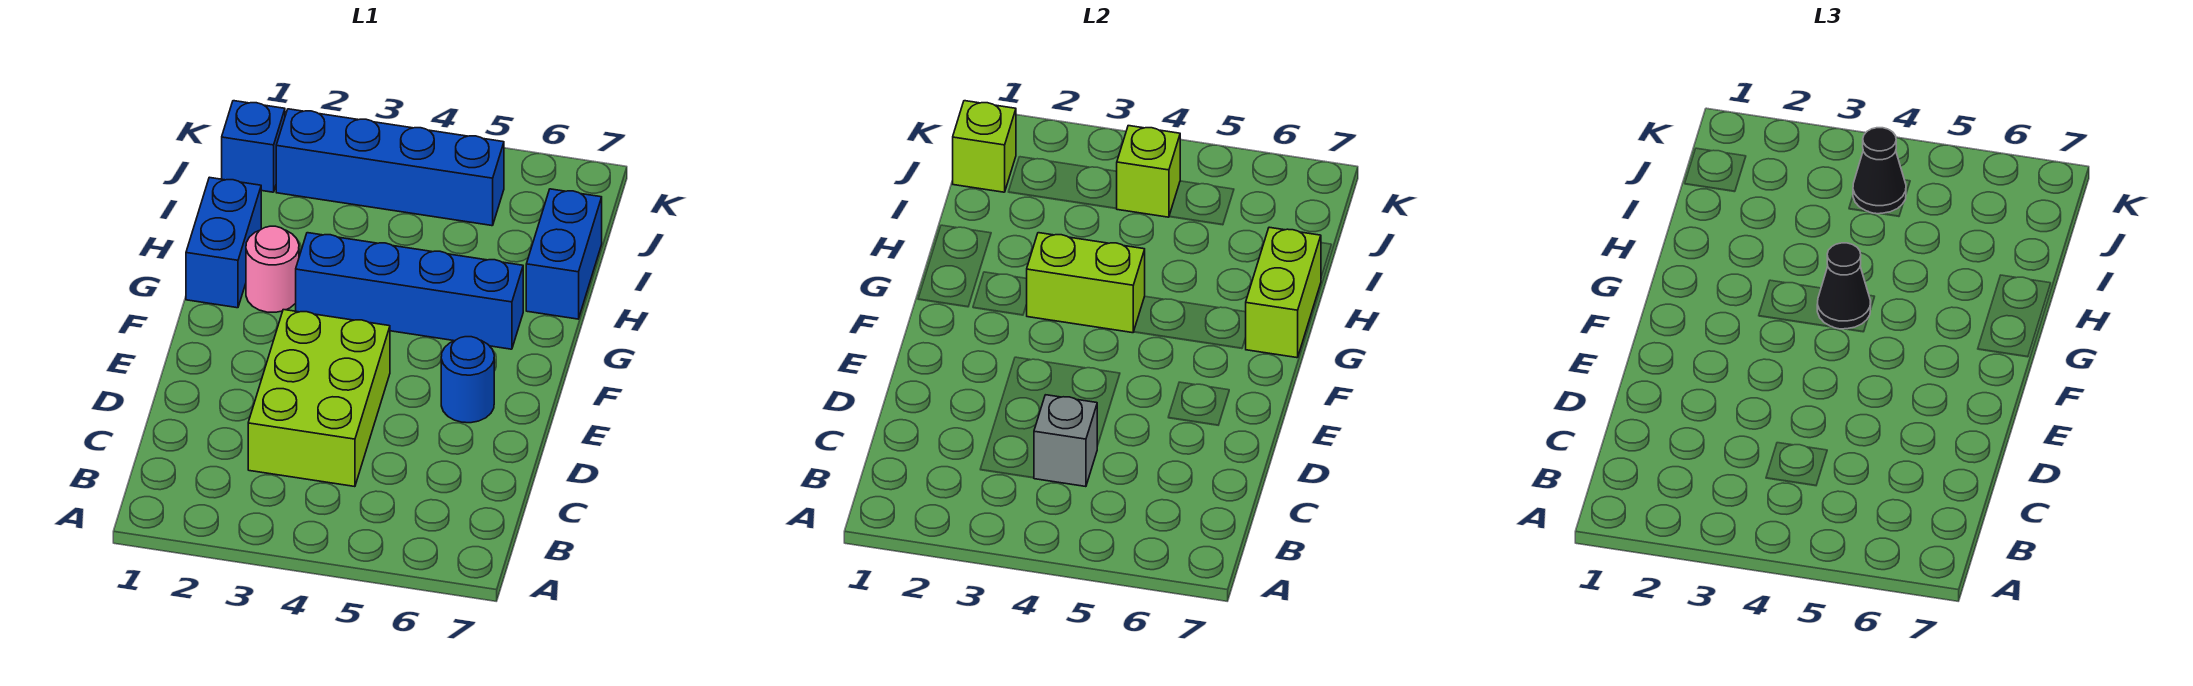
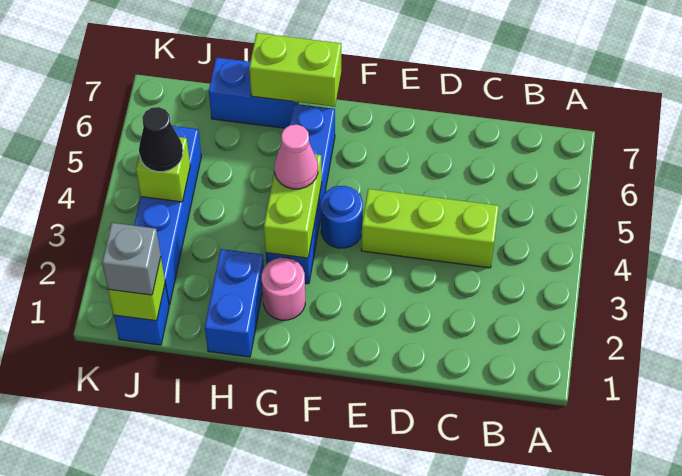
lime brick C3:E4 level 1 -> lime brick C4:E4 level 1
grey brick C4 level 2 -> grey brick J1 level 3
blue round brick E6 level 1 -> blue round brick F4 level 1
blue brick G1:H1 level 1 -> blue brick H1:H2 level 1
black cone G4 level 3 -> pink cone G4 level 3

